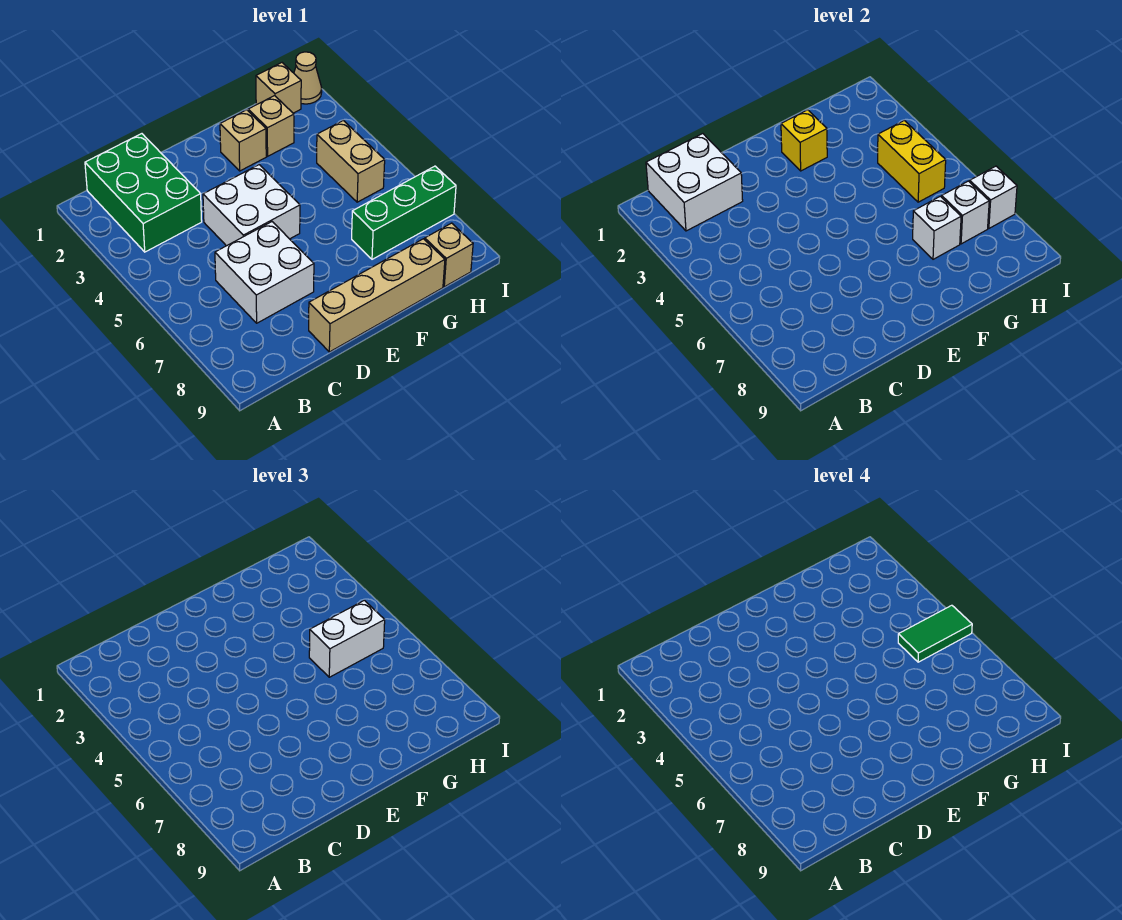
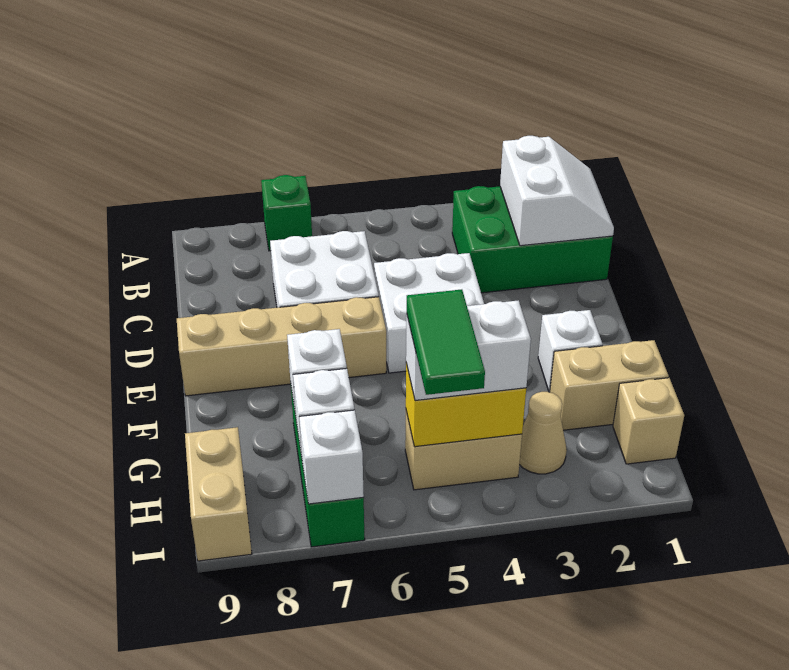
none -> green brick A7 level 1
white brick B1:C2 level 2 -> white slope B1:C2 level 2 top 2
tan brick D9:G9 level 1 -> tan brick E6:E9 level 1
tan brick F2 level 1 -> white brick F2 level 1
yellow brick F2 level 2 -> none
tan brick G2 level 1 -> tan brick G1:G2 level 1
white brick G5:H5 level 3 -> white brick H4:H5 level 3
tan brick H9 level 1 -> tan brick H9:I9 level 1
tan cone I1 level 1 -> tan cone H3 level 1

